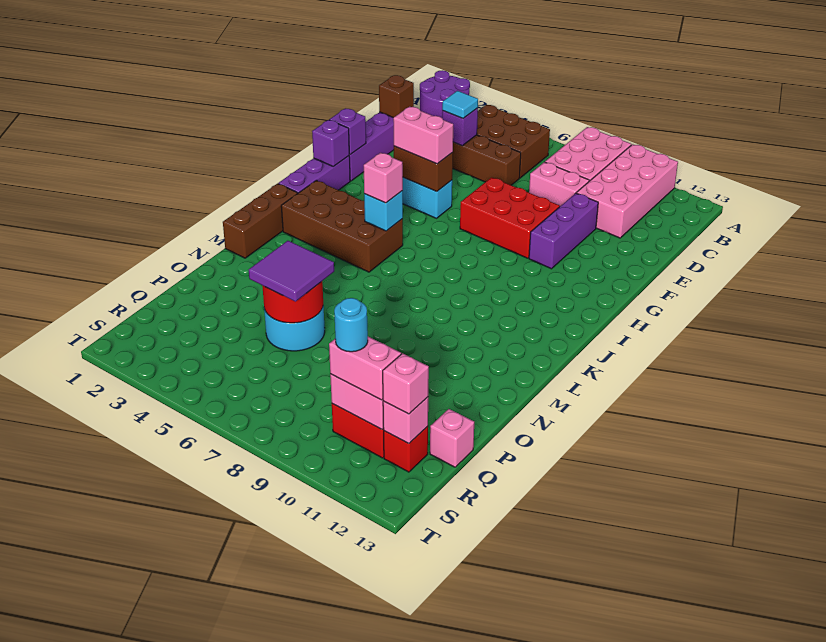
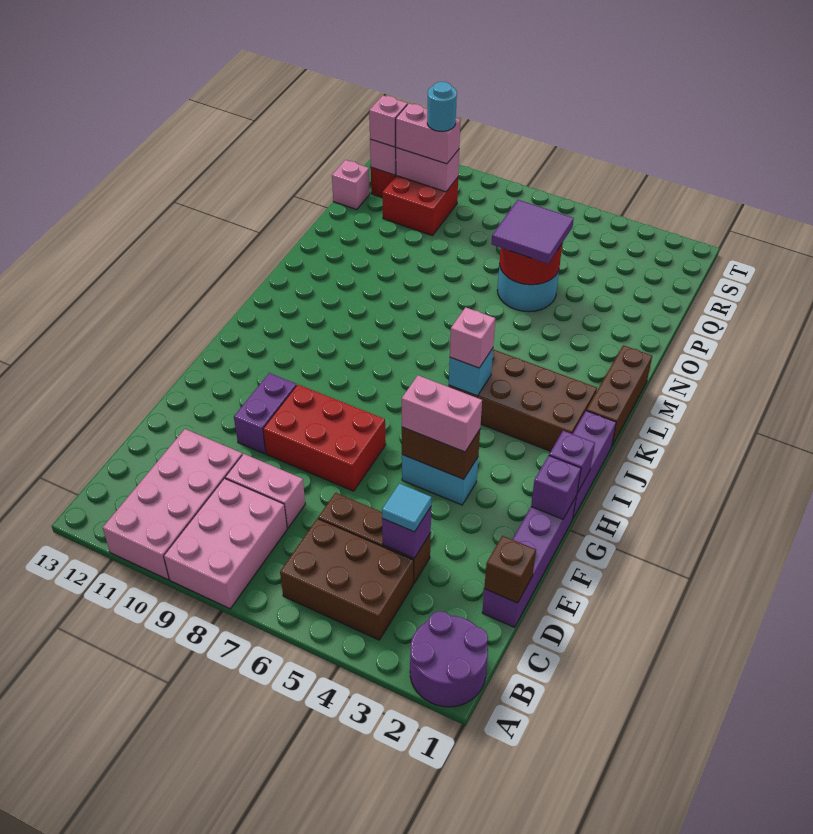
purple brick E10:G10 level 1 -> purple brick F10:G10 level 1

